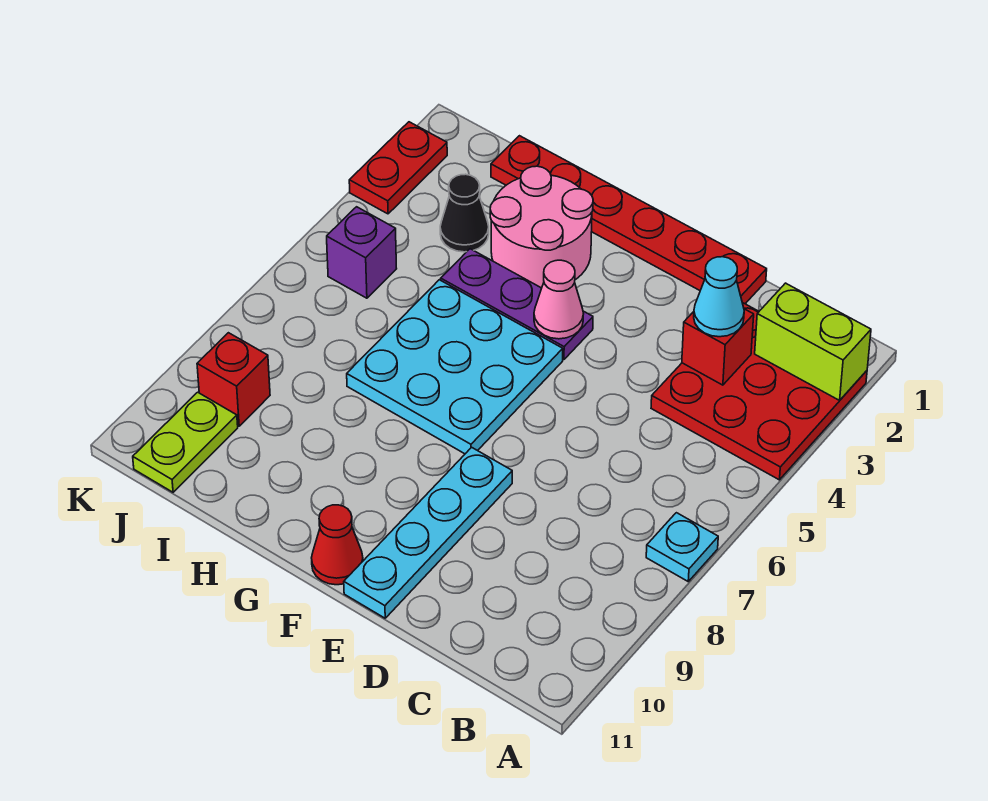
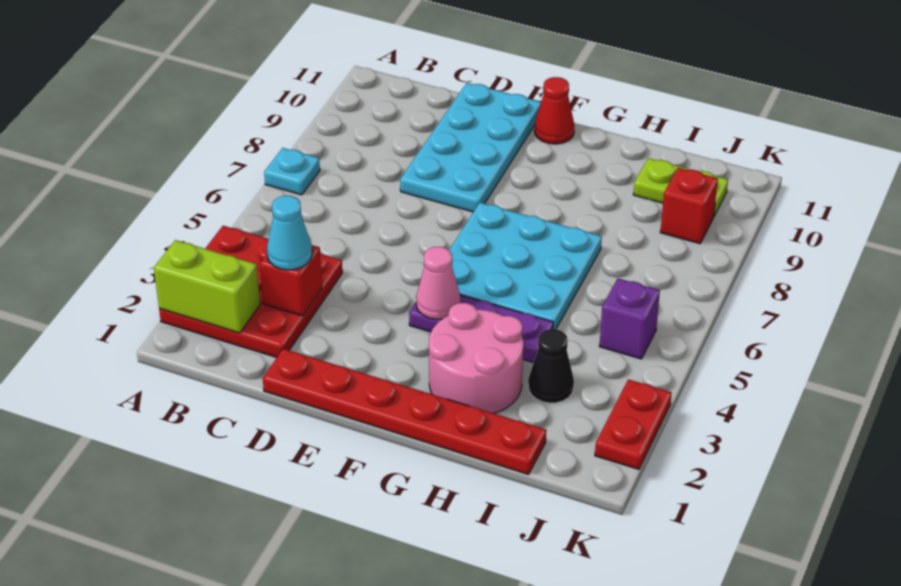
cyan plate E8:E11 level 1 -> cyan plate D8:E11 level 1
lime plate J10:J11 level 1 -> lime plate I10:J10 level 1

